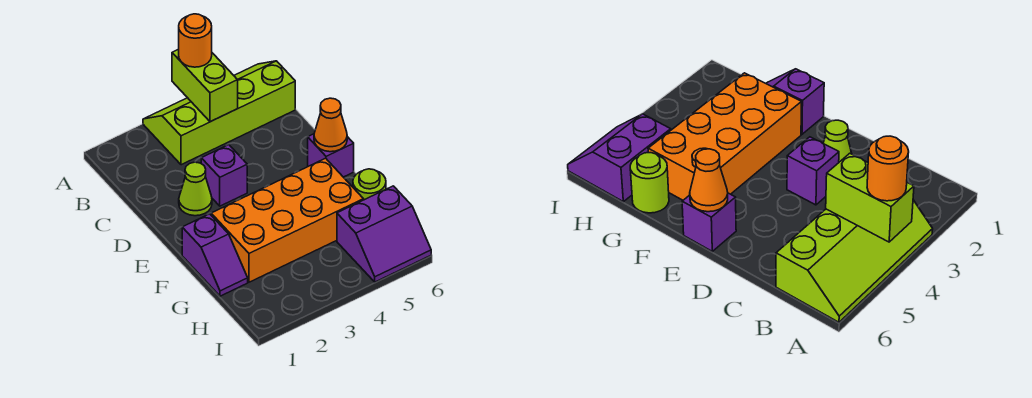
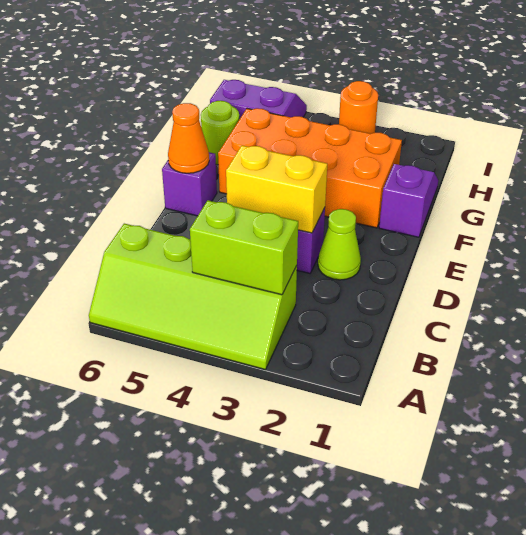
lime brick A4:B4 level 2 -> lime brick B3:B4 level 2
orange round brick A4 level 3 -> orange round brick I3 level 1
none -> yellow brick D3:D4 level 2

